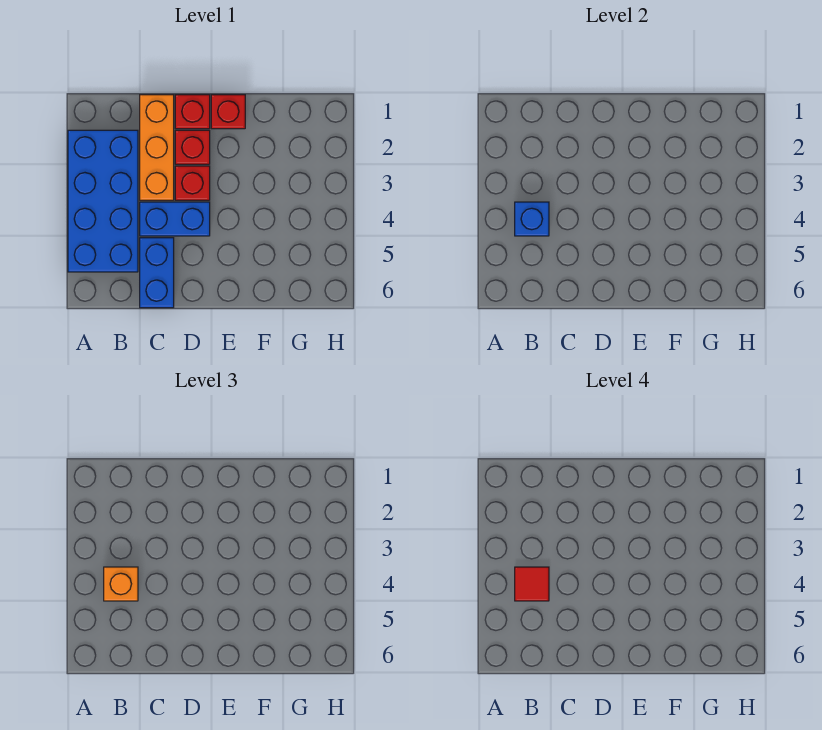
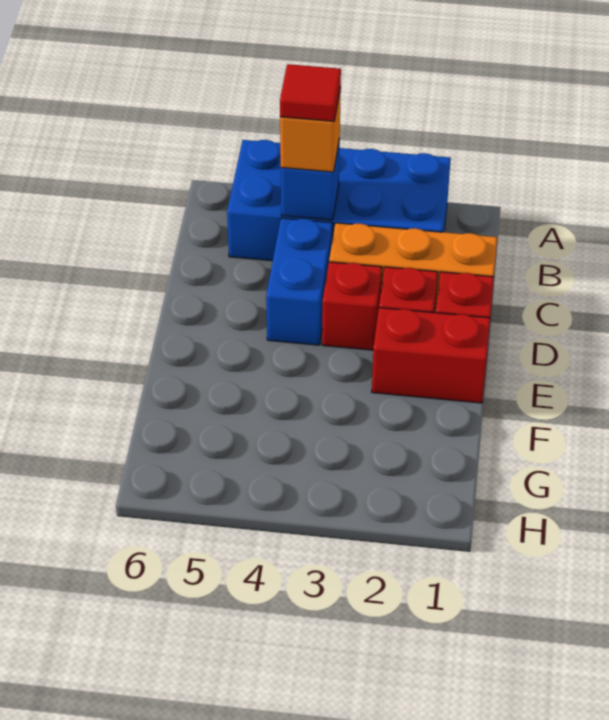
blue brick C5:C6 level 1 -> none
red brick E1 level 1 -> red brick E1:E2 level 1

